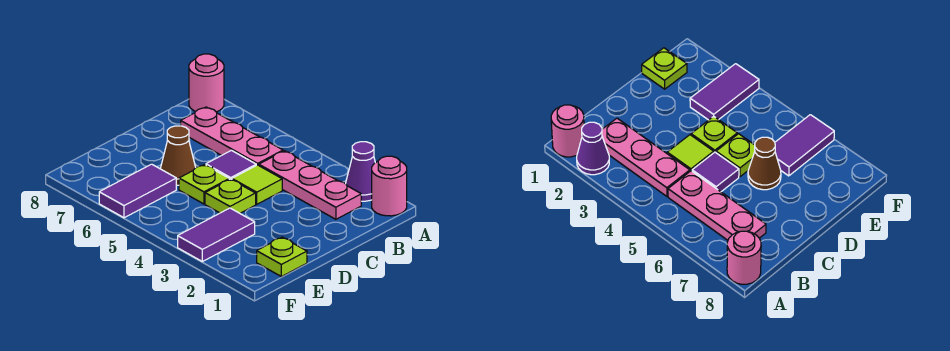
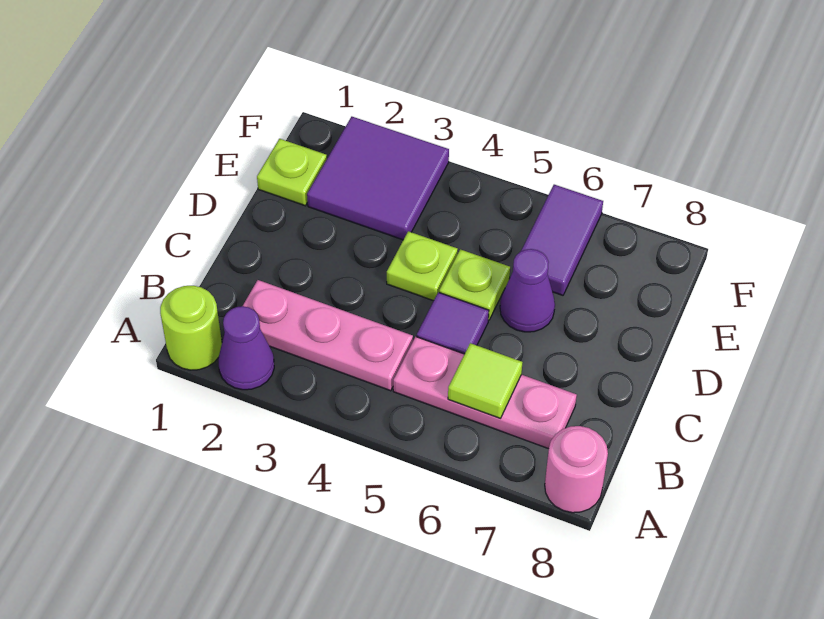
pink round brick A1 level 1 -> lime round brick A1 level 1
lime tile C4 level 1 -> lime tile B6 level 2
brown cone D6 level 1 -> purple cone D6 level 1
purple tile E3:F3 level 1 -> purple tile E2:F3 level 1

